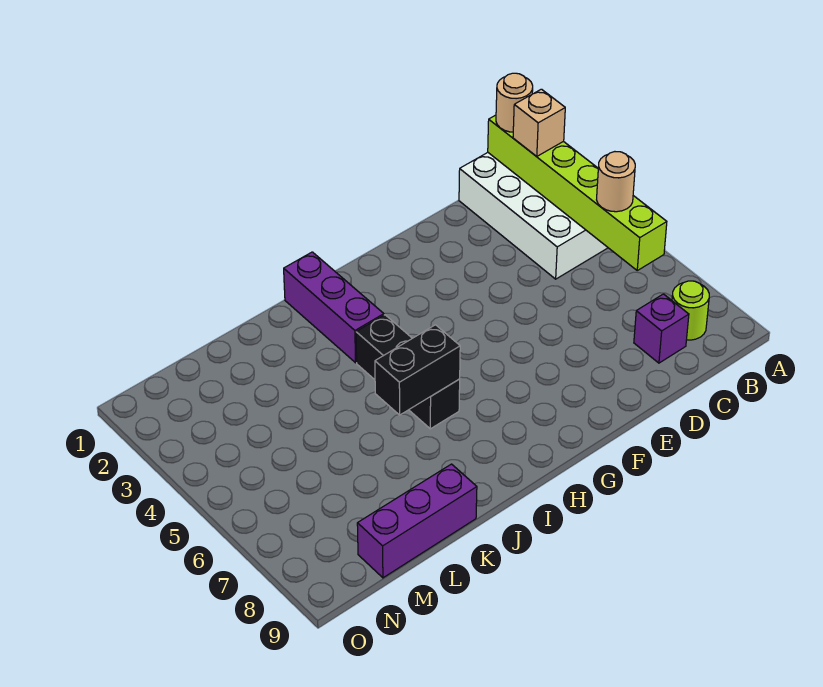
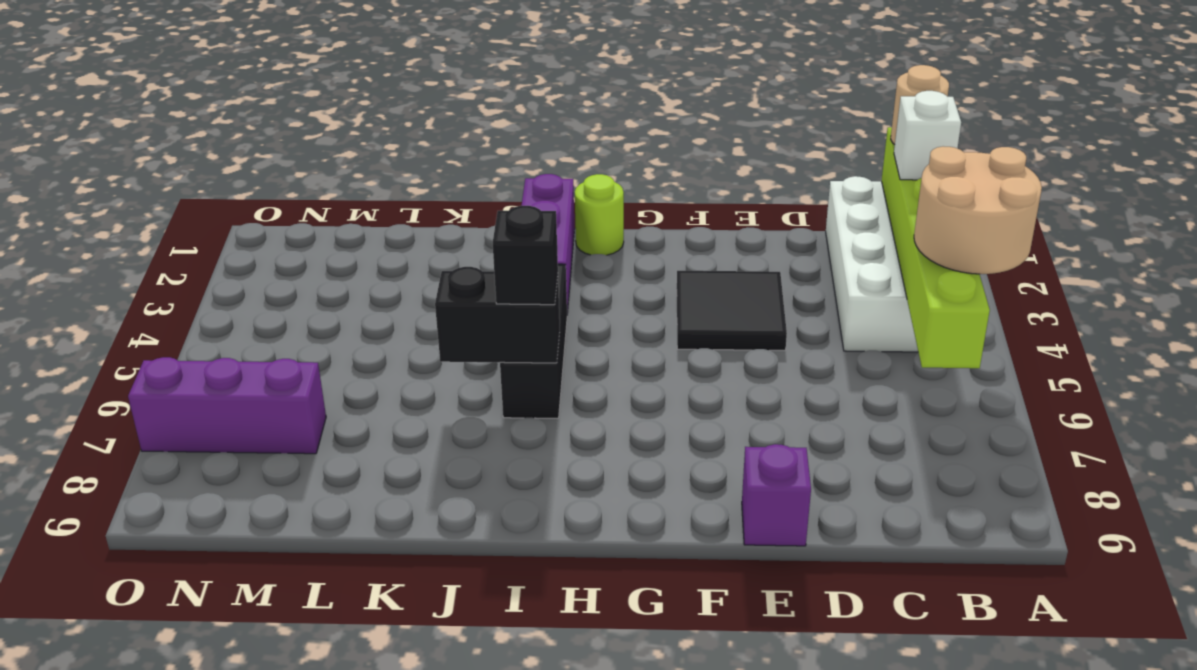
tan brick B2 level 3 -> white brick B2 level 3
tan round brick B5 level 3 -> tan round brick A4:B5 level 3
lime round brick B8 level 1 -> lime round brick H1 level 1
purple brick C8 level 1 -> purple brick E9 level 1
none -> black tile E3:F4 level 1
none -> black brick I6 level 3
purple brick K9:M9 level 1 -> purple brick M7:O7 level 1

